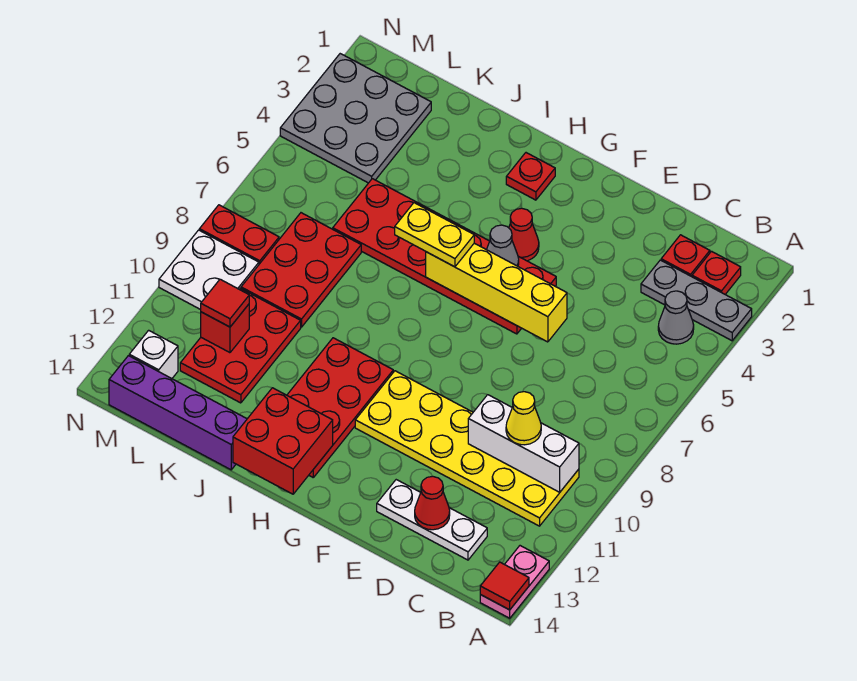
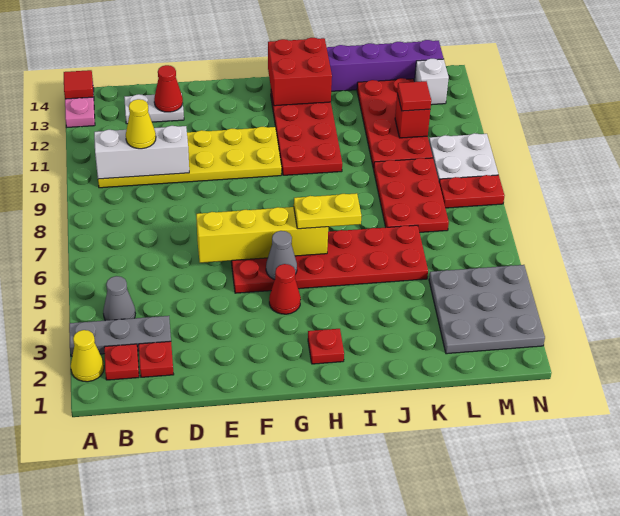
none -> yellow cone A2 level 1
white plate C13:E13 level 1 -> white plate C13:D13 level 1
red plate K10:L12 level 1 -> red plate K10:L13 level 1

